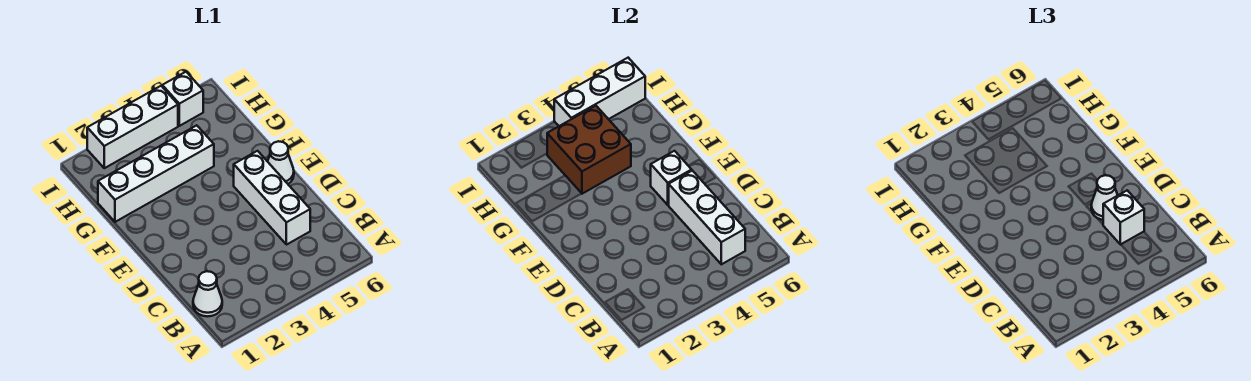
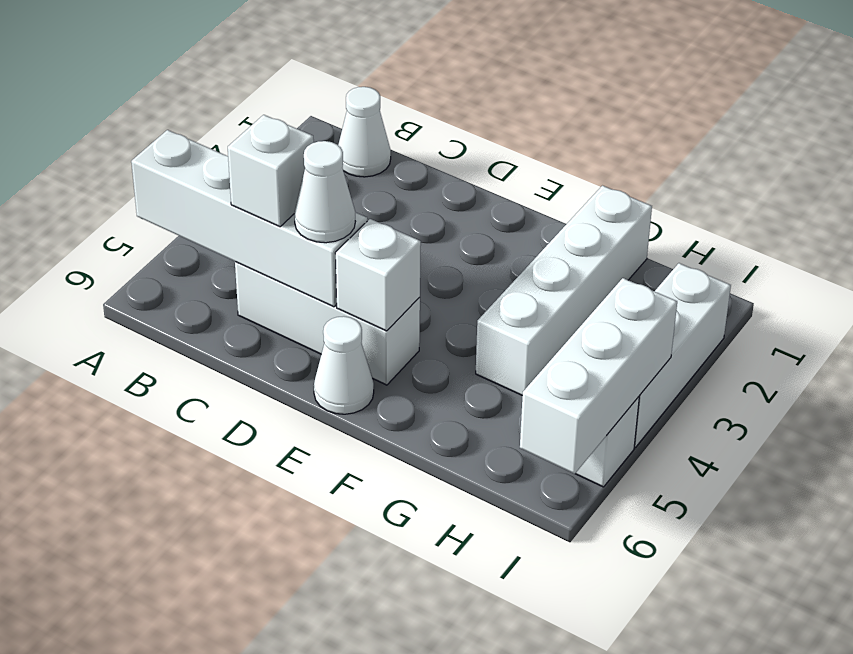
white brick B5:D5 level 2 -> white brick A5:D5 level 2
brown brick G3:H4 level 2 -> none

